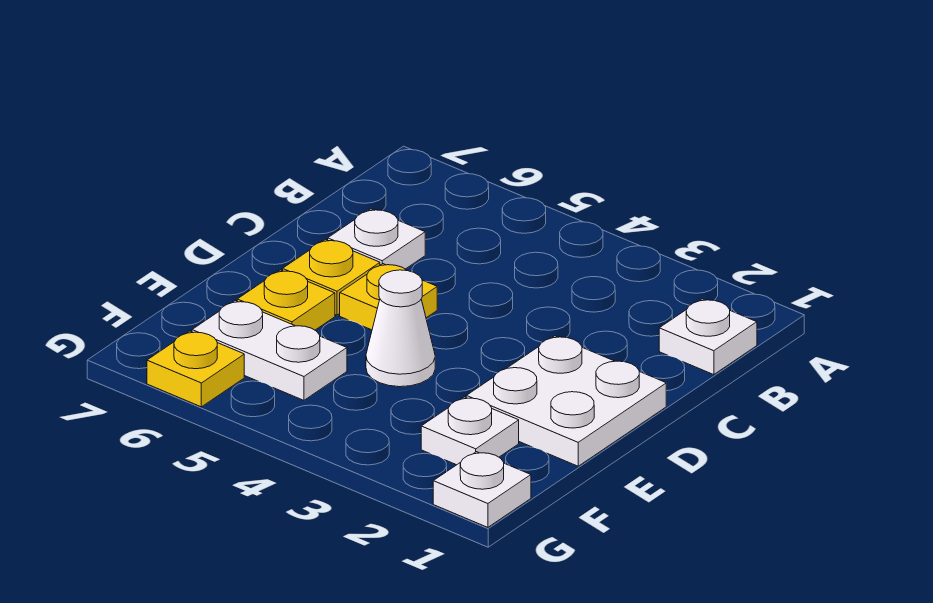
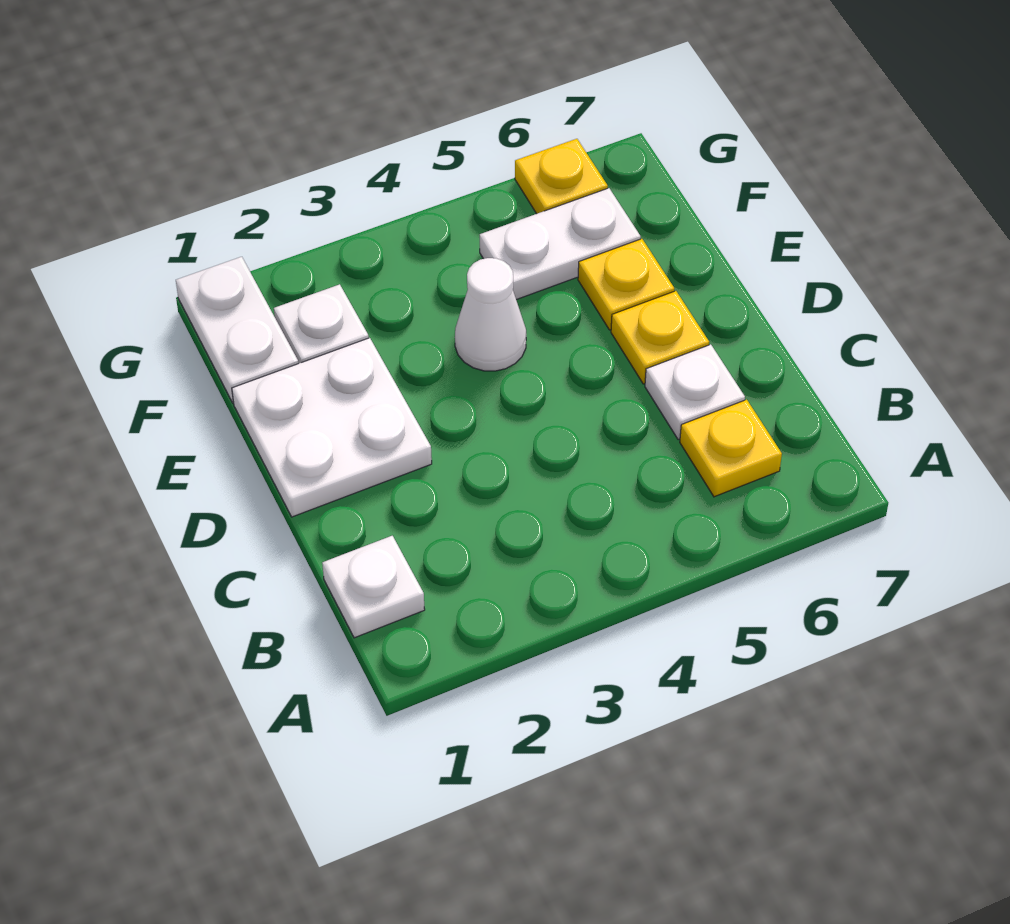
yellow plate D5 level 1 -> yellow plate B6 level 1
white plate G1 level 1 -> white plate F1:G1 level 1

